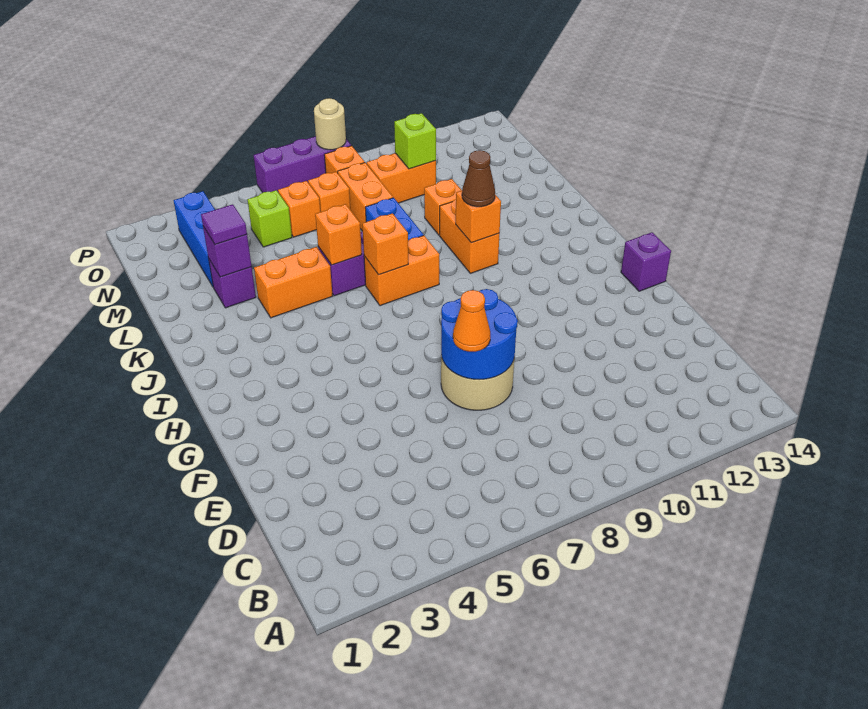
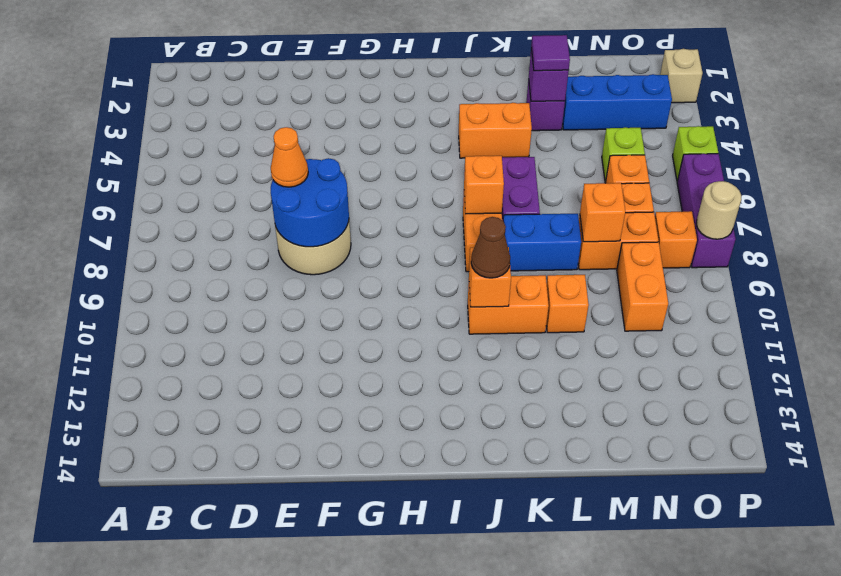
purple brick G14 level 1 -> none
orange brick K4:K5 level 1 -> orange brick J4:K4 level 1
orange brick K6 level 2 -> orange brick M8 level 2
lime brick N10 level 2 -> lime brick P5 level 1
none -> tan brick P2 level 1

